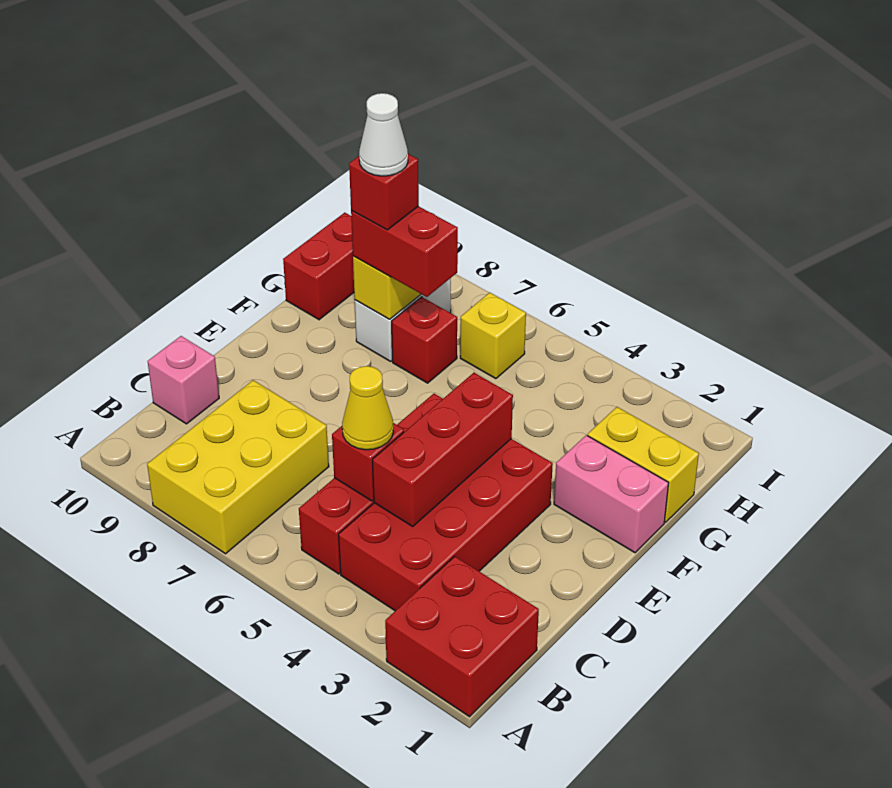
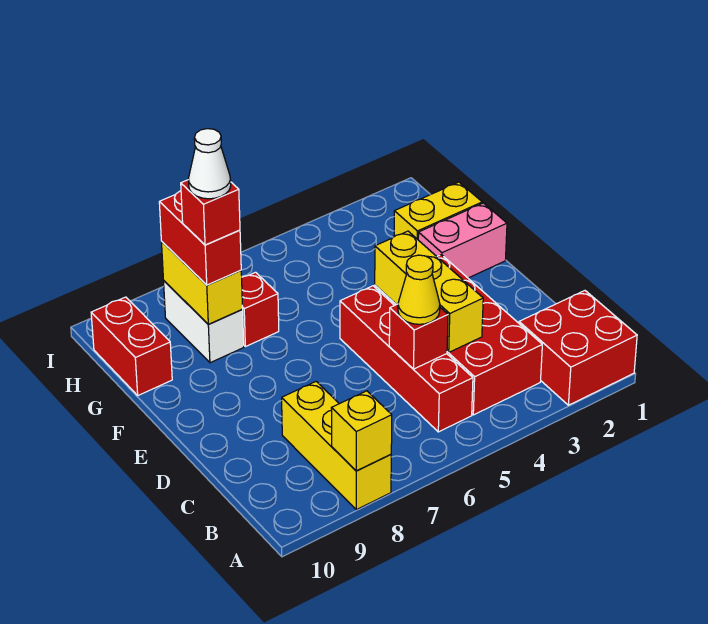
yellow brick A7:C8 level 1 -> yellow brick A8:C8 level 1
red brick C4:E4 level 2 -> yellow brick C4:E4 level 2
pink brick C10 level 1 -> none
red brick G7:G8 level 3 -> red brick G8:H8 level 3
yellow brick H6 level 1 -> yellow brick A8 level 2

